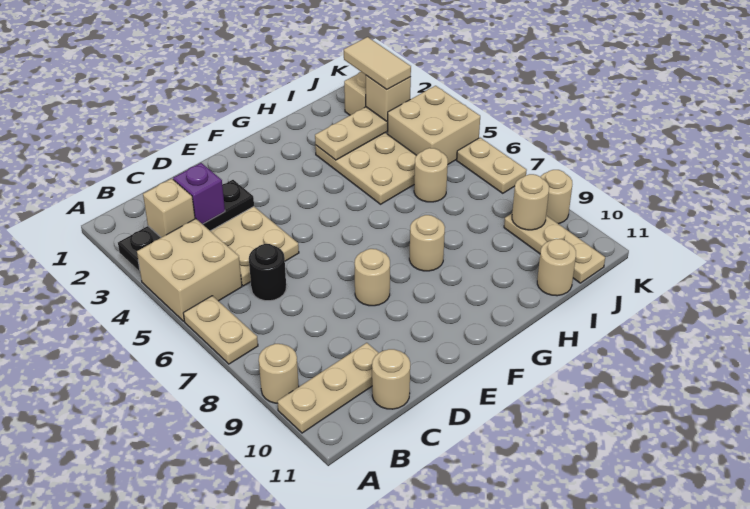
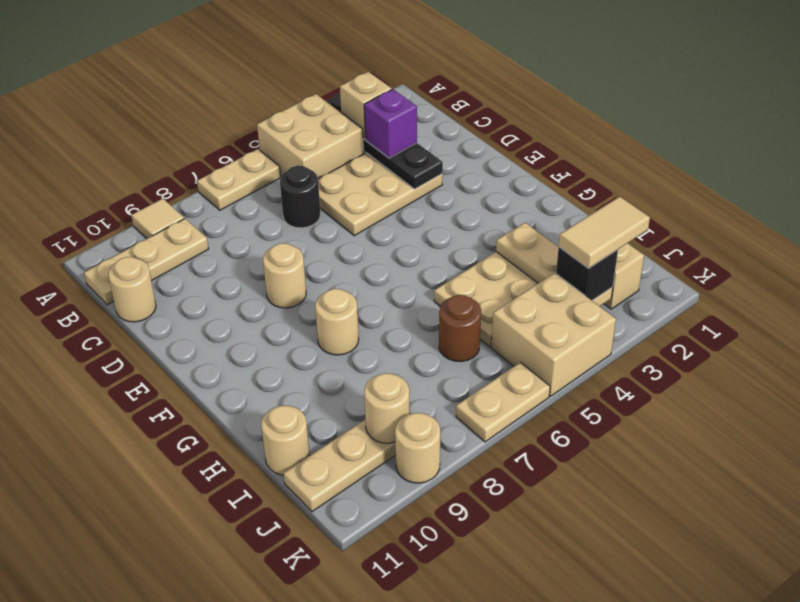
tan round brick A9 level 1 -> tan tile A9 level 1
tan plate A10:C10 level 1 -> tan plate B9:B11 level 1
tan round brick I6 level 1 -> brown round brick I6 level 1
tan brick J3 level 3 -> black brick J3 level 3

